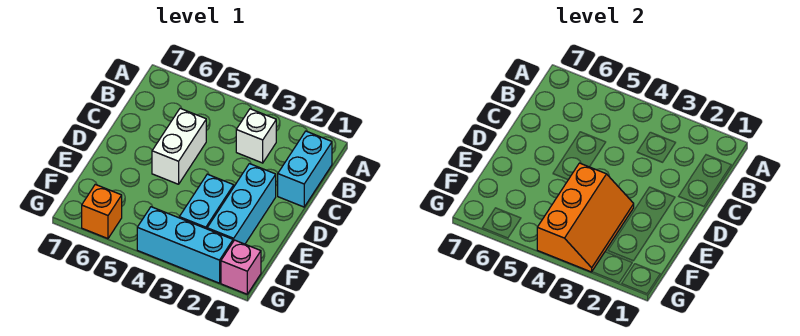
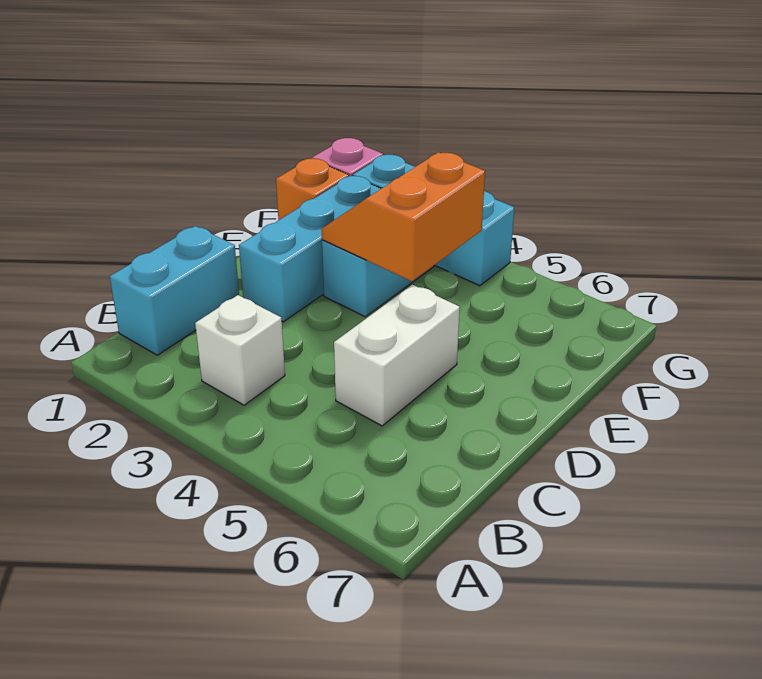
orange slope E3:G4 level 2 top 4 -> orange slope E3:F4 level 2 top 4
orange brick G6 level 1 -> orange brick F1 level 1

